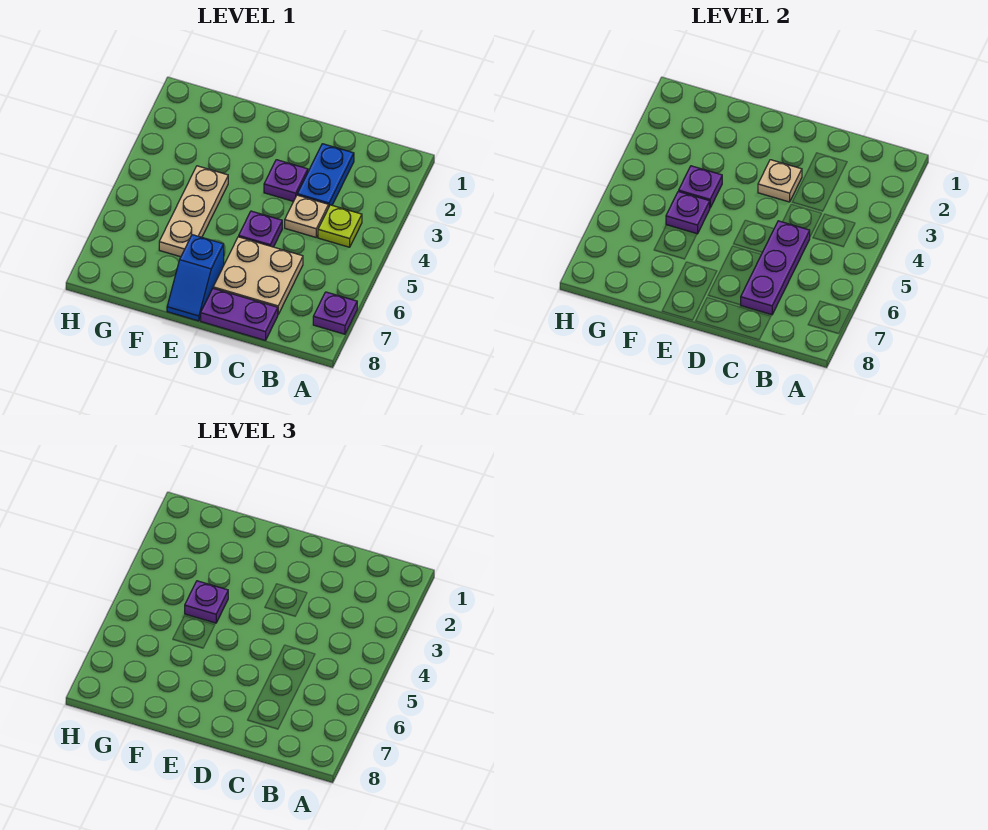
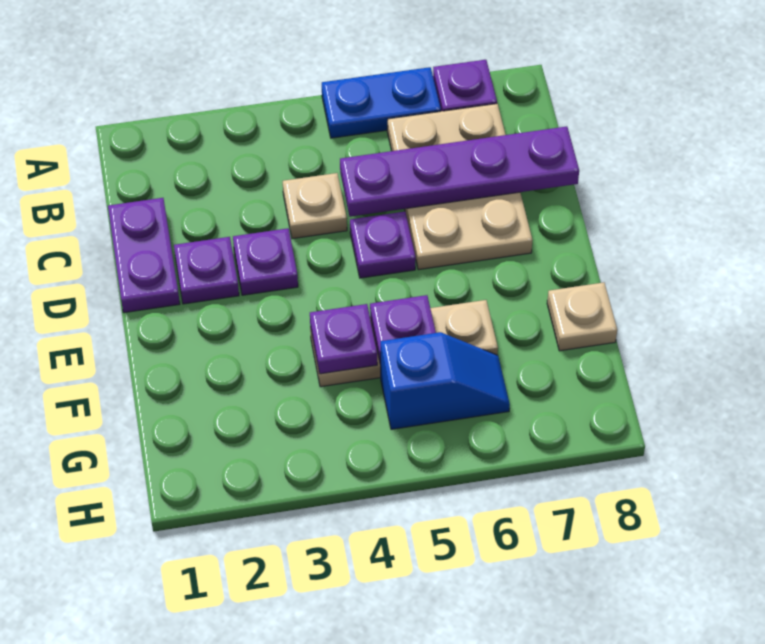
lime plate B4 level 1 -> none
blue plate C2:C3 level 1 -> blue plate A5:A6 level 1
purple plate C5:C7 level 2 -> purple plate C5:C8 level 2
tan plate C6:D7 level 1 -> tan plate B6:D7 level 1
purple plate C8:D8 level 1 -> purple plate C1:D1 level 1
tan plate D3 level 2 -> tan plate F8 level 1
blue slope E7:E8 level 1 top 7 -> blue slope G5:G6 level 1 top 5
purple plate F4 level 3 -> purple plate D2 level 1

